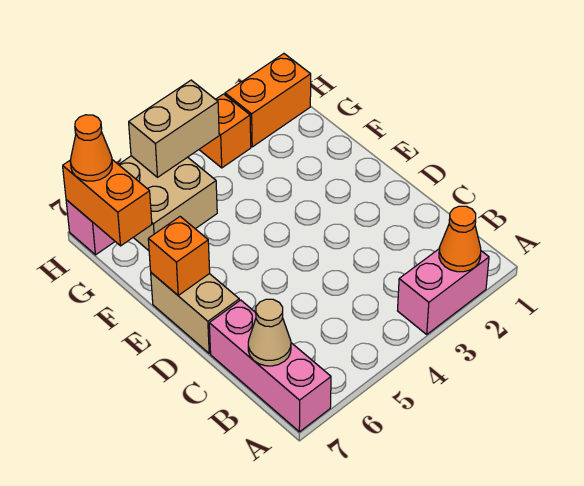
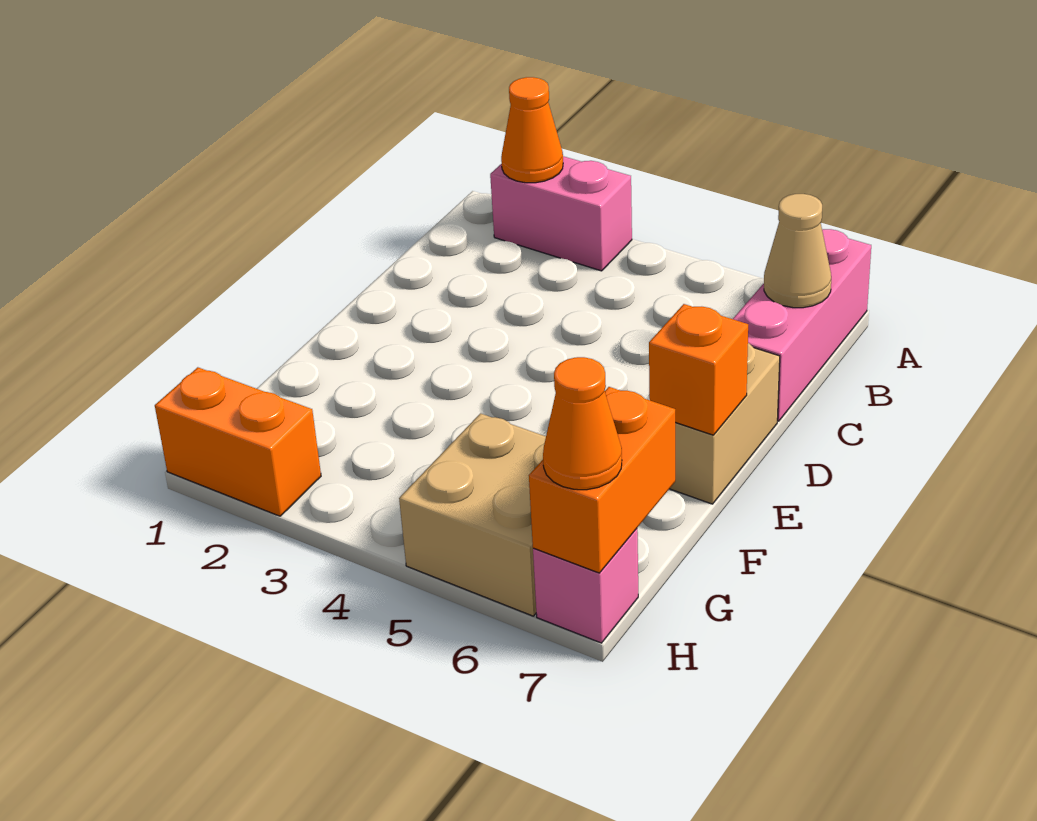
orange brick H3 level 1 -> none
tan brick H4:H5 level 2 -> none

